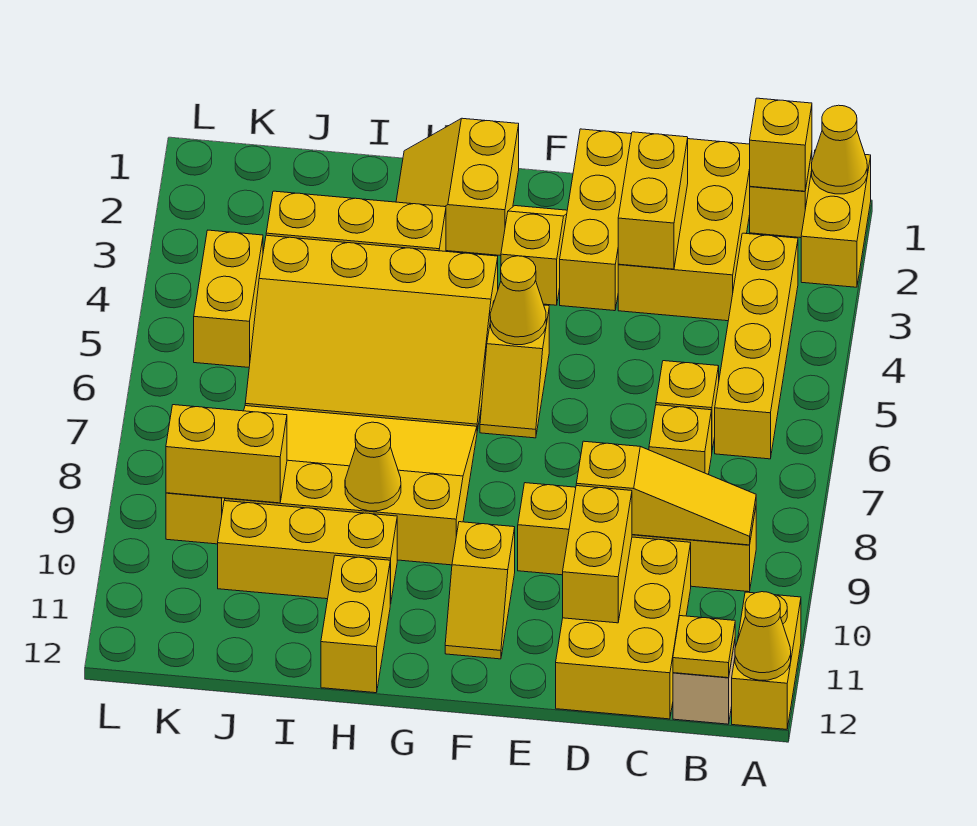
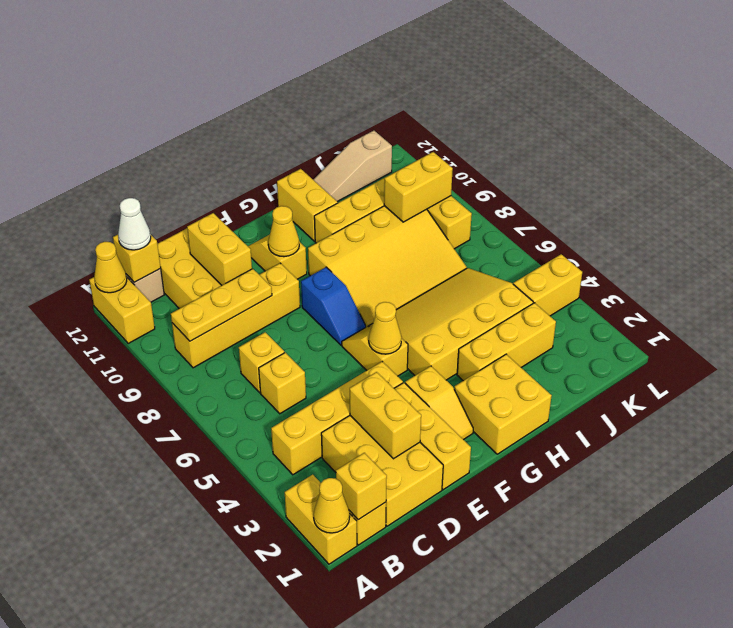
yellow brick B3:B6 level 1 -> yellow brick B4:E4 level 1
yellow slope B9:D9 level 2 top D -> yellow plate B9:D9 level 2
yellow plate B12 level 2 -> yellow brick B12 level 2
none -> white cone B12 level 3
none -> blue slope F7:F8 level 1 top 8
yellow slope G1:H2 level 1 top G -> yellow brick G1:H2 level 1
yellow cone H9 level 2 -> yellow cone F10 level 2
none -> tan slope I12:K12 level 1 top K
yellow brick K4:K5 level 1 -> yellow brick K4:L4 level 1

